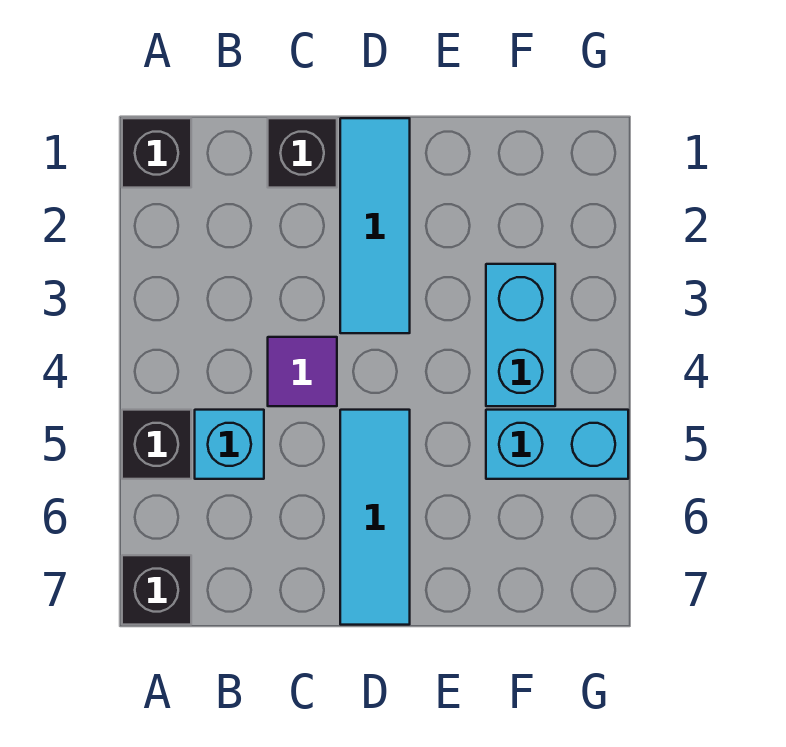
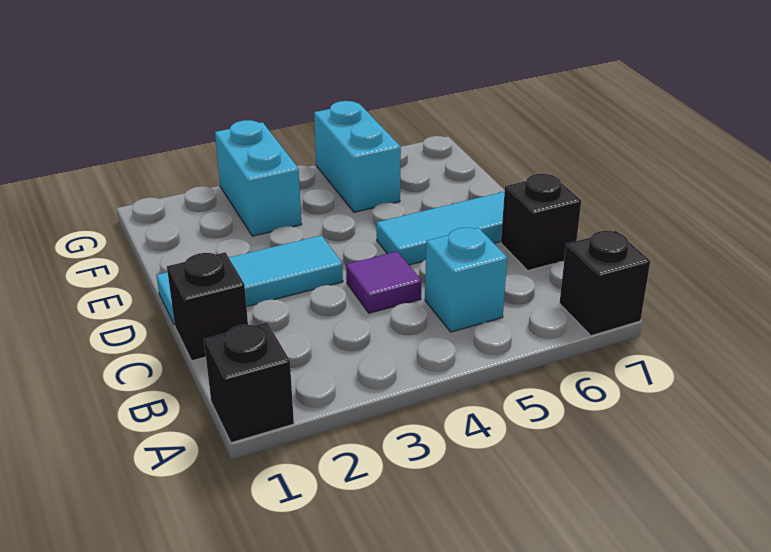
black brick A5 level 1 -> black brick C7 level 1
cyan brick F3:F4 level 1 -> cyan brick F3:G3 level 1

